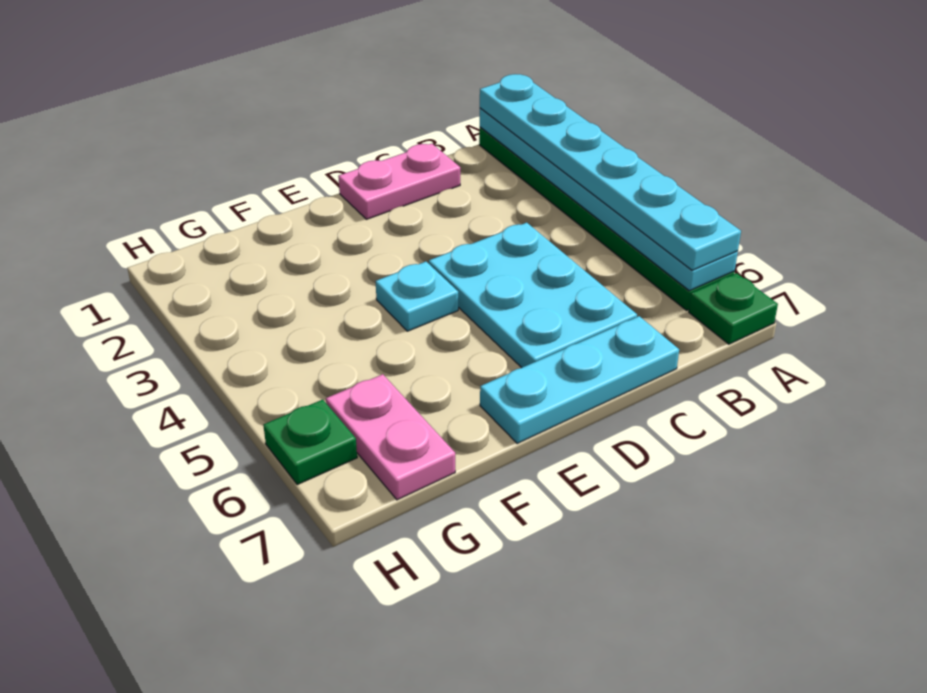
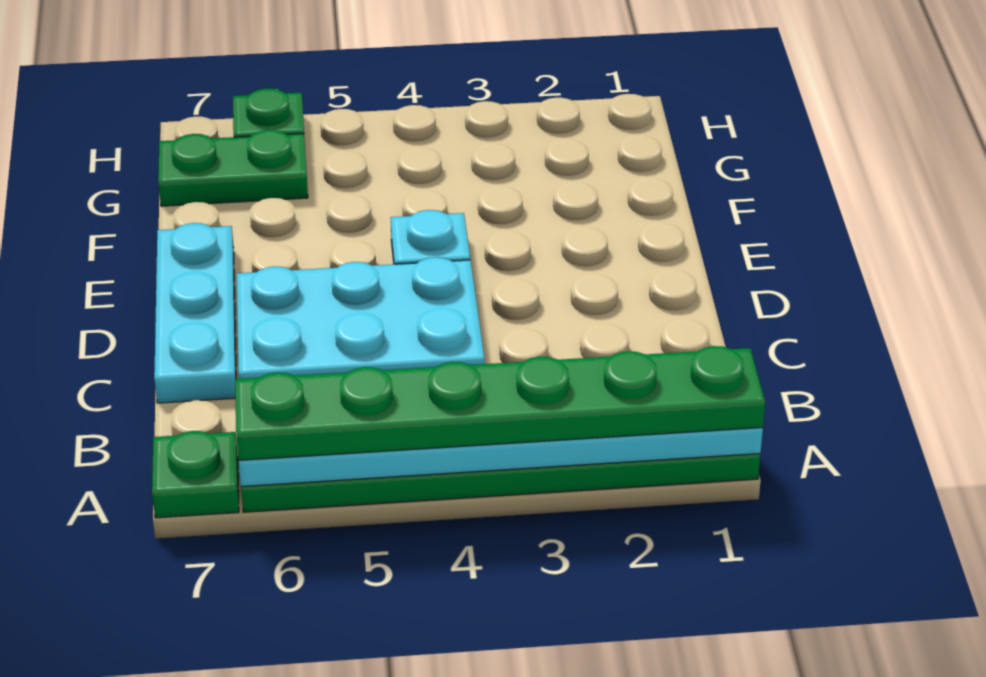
cyan plate A1:A6 level 3 -> green plate A1:A6 level 3
pink plate C1:D1 level 1 -> none
pink plate G6:G7 level 1 -> green plate G6:G7 level 1

